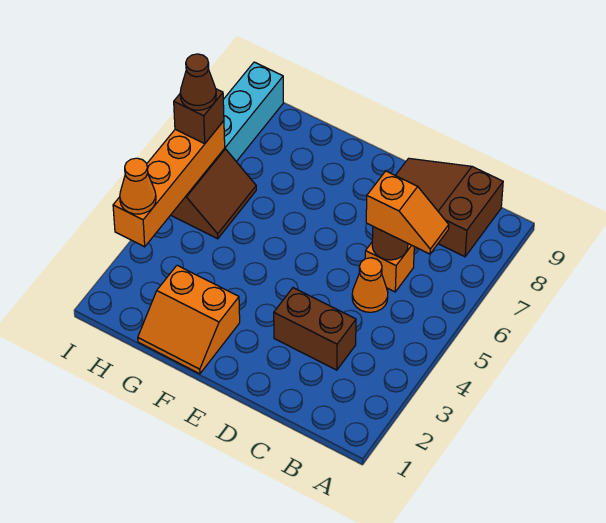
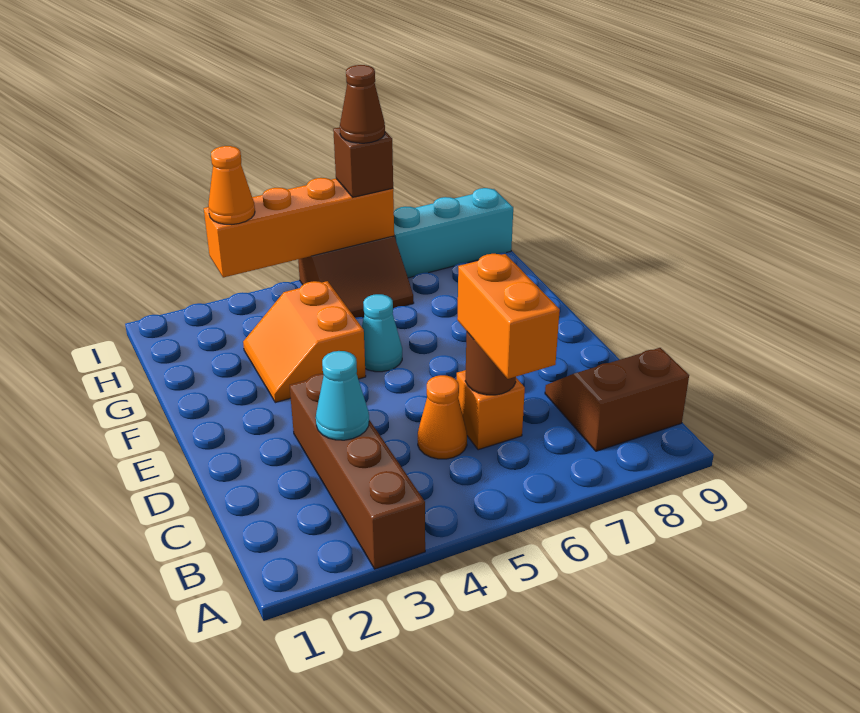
orange slope B6:C6 level 3 top C -> orange brick B6:C6 level 3
brown slope B8:D9 level 1 top B -> brown slope B8:C9 level 1 top B
brown brick C3:D3 level 1 -> brown brick A3:D3 level 1
none -> cyan cone C3 level 2
orange slope F1:G2 level 1 top 2 -> orange slope F3:G4 level 1 top 4
none -> cyan cone F5 level 1

